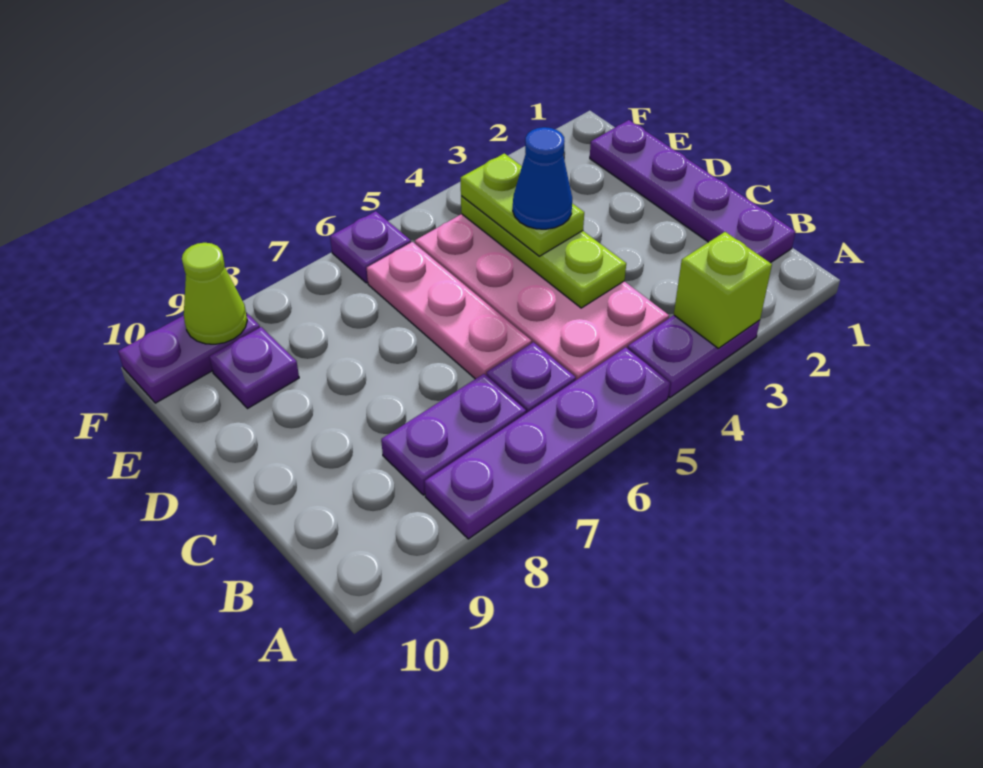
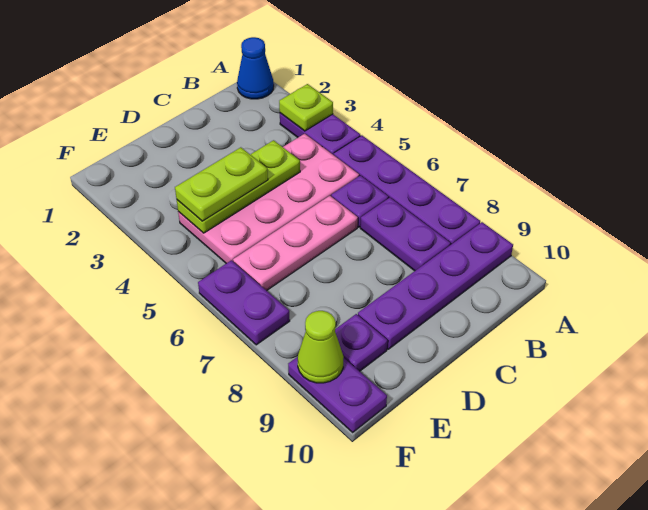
lime brick A3 level 2 -> lime plate A3 level 2
purple plate B1:E1 level 1 -> purple plate A9:D9 level 1
blue cone D4 level 4 -> blue cone A1 level 1
purple plate F6 level 1 -> purple plate F6:F7 level 1

